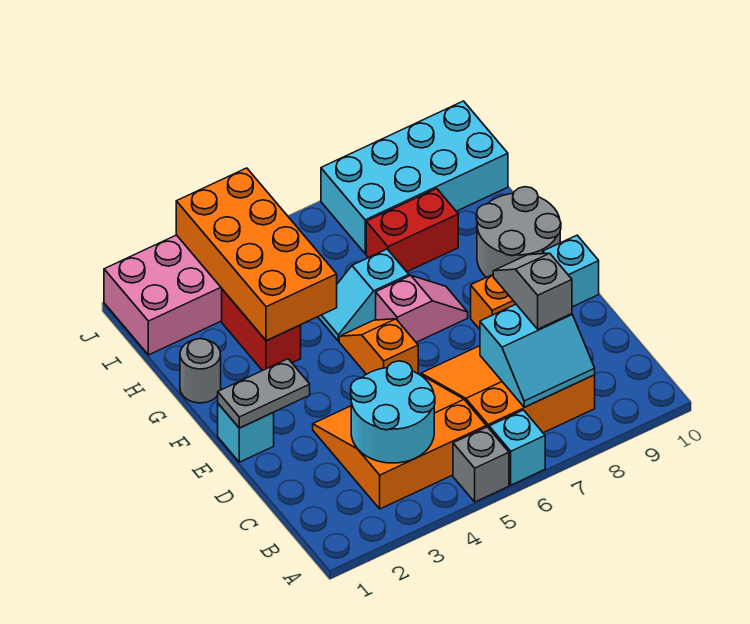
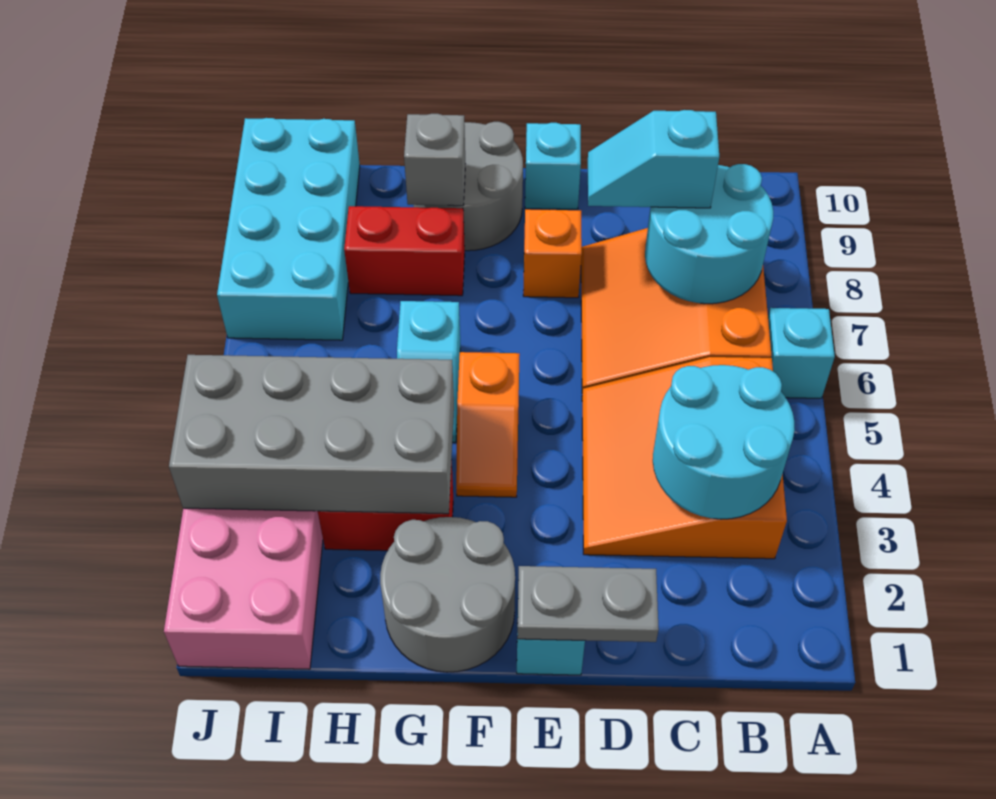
grey brick A5 level 1 -> grey brick G9 level 2
cyan slope B7:C8 level 2 top C -> cyan round brick B7:C8 level 2
grey slope C8:D8 level 3 top C -> cyan slope C8:D8 level 3 top C
grey plate E1:E2 level 2 -> grey plate D1:E1 level 2
orange slope E5:F5 level 1 top E -> orange slope F4:F5 level 1 top 5
pink slope F6:F7 level 1 top 6 -> none
grey round brick G1 level 1 -> grey round brick F1:G2 level 1
orange brick G3:J4 level 2 -> grey brick G3:J4 level 2
red brick H7:H8 level 1 -> red brick G8:H8 level 1

